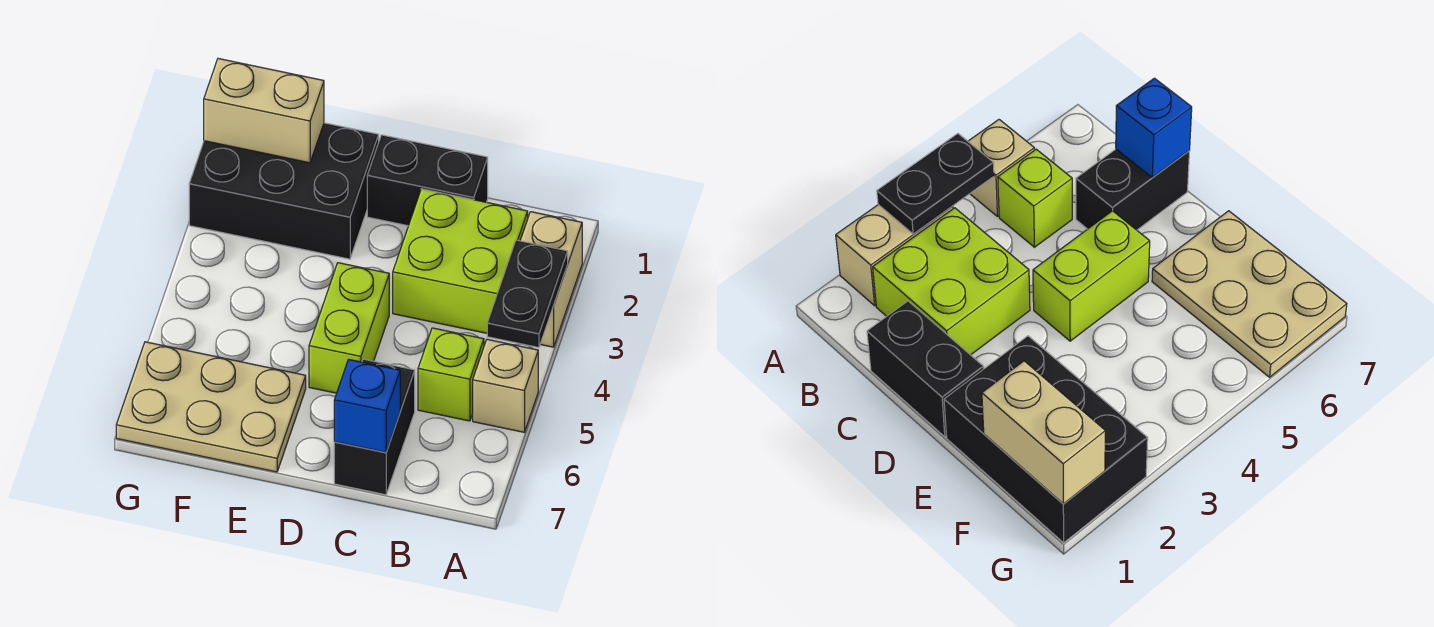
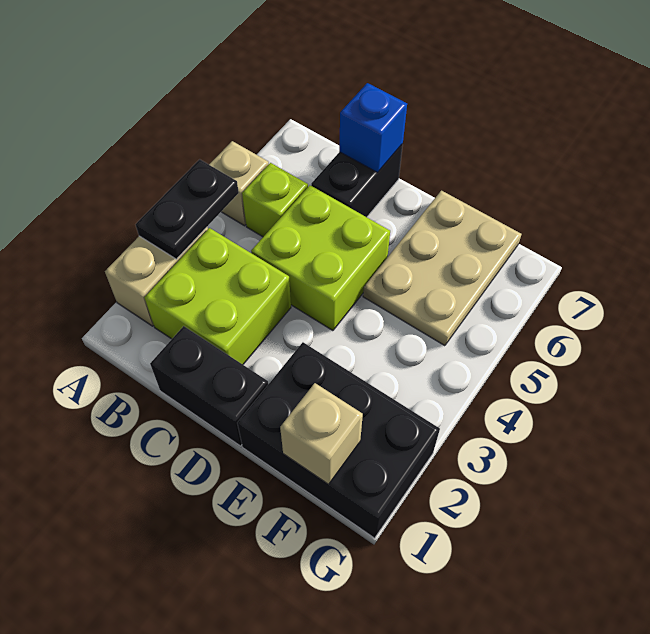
lime brick D4:D5 level 1 -> lime brick C4:D5 level 1
tan plate E6:G7 level 1 -> tan plate E5:F7 level 1
tan brick F1:G1 level 2 -> tan brick F1 level 2

